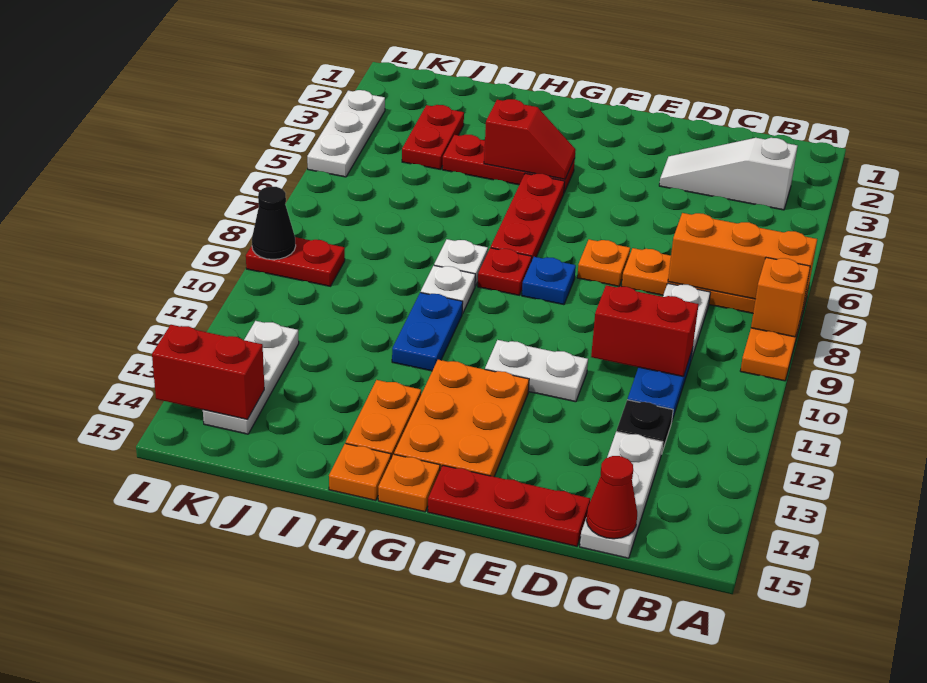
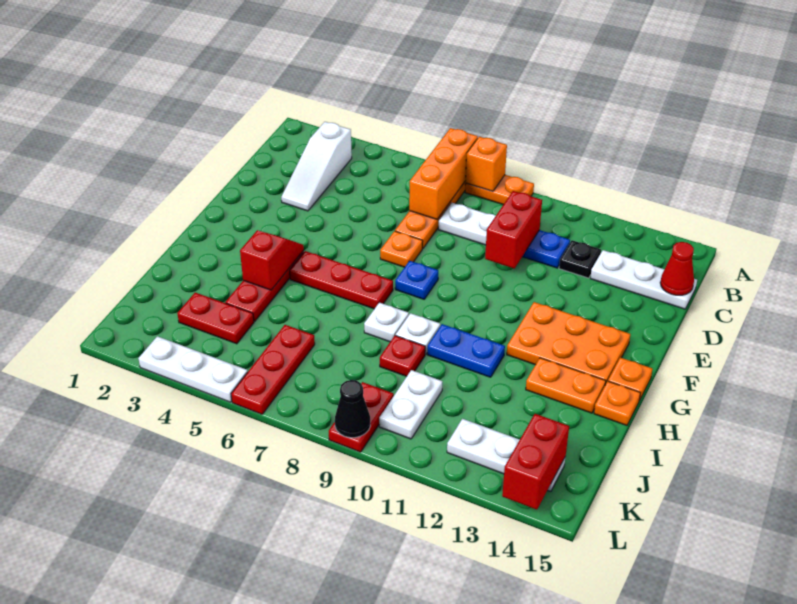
red plate D15:F15 level 1 -> red plate J6:L6 level 1
white plate E11:F11 level 1 -> white plate J10:K10 level 1
red plate G8 level 1 -> red plate I9 level 1

